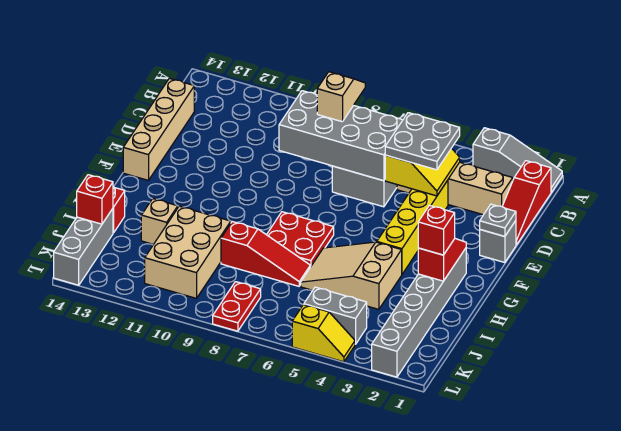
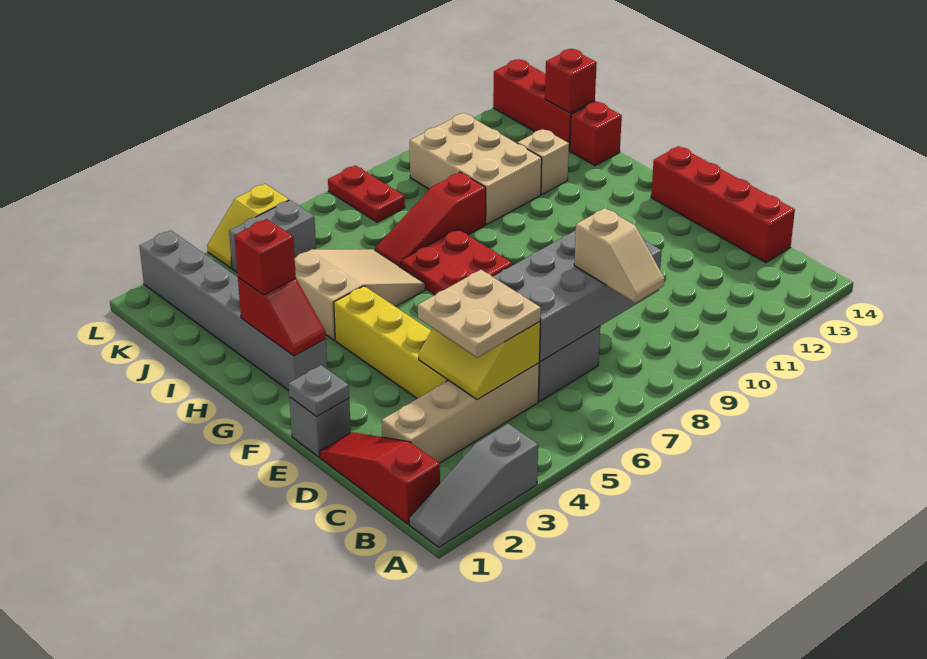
grey plate C4:D5 level 3 -> tan plate C4:D5 level 3
tan brick C14:F14 level 1 -> red brick C14:F14 level 1
grey brick J14:L14 level 1 -> red brick J14:L14 level 1

